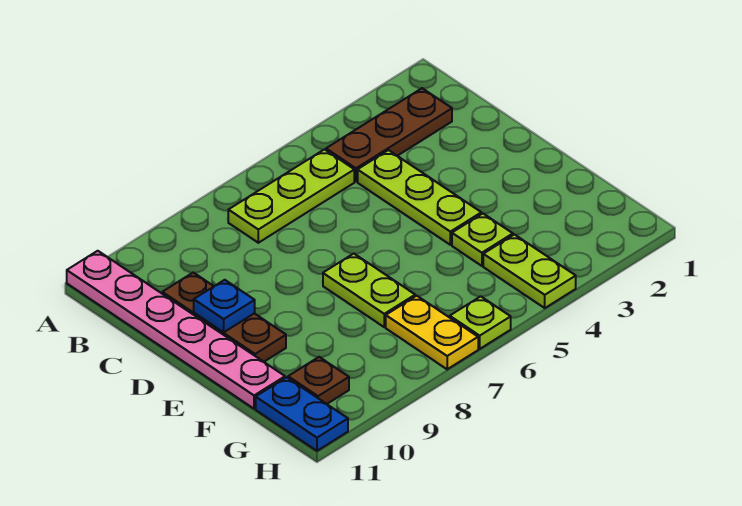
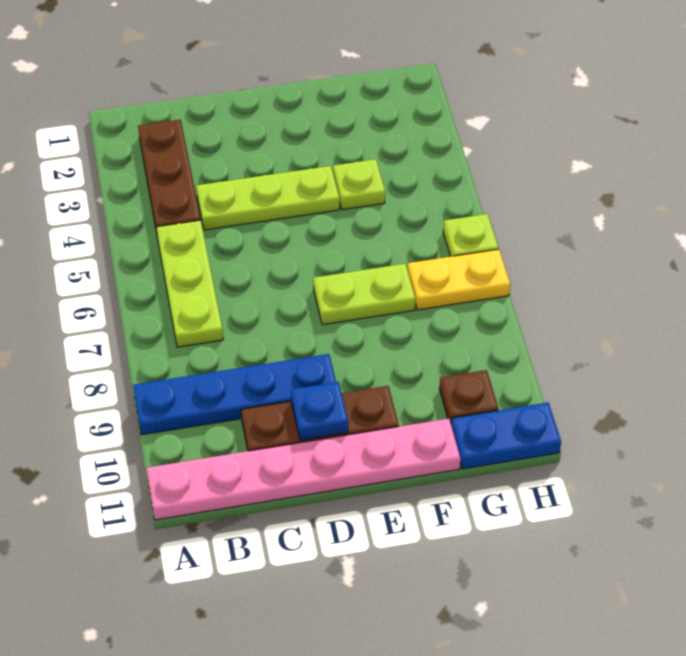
none -> blue plate A9:D9 level 1
lime plate G4:H4 level 1 -> none

